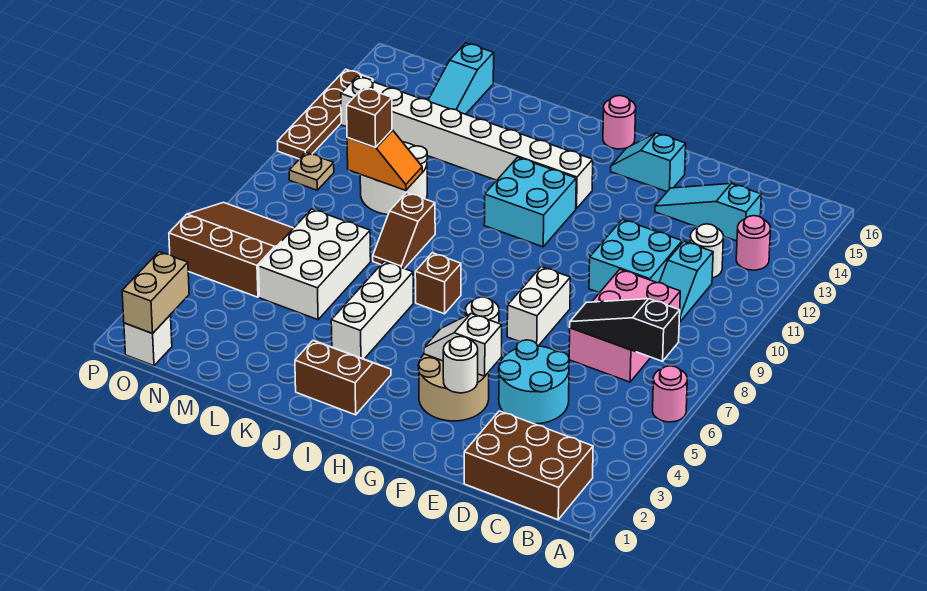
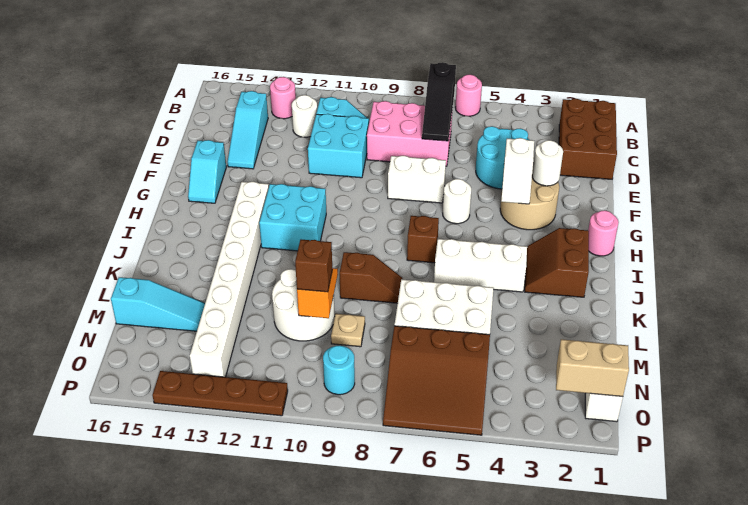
pink round brick H16 level 1 -> pink round brick H1 level 1
brown slope N5:P7 level 1 top 5 -> brown slope N5:P7 level 1 top N
none -> cyan round brick O9 level 1
tan plate O10 level 1 -> tan plate M9 level 1

